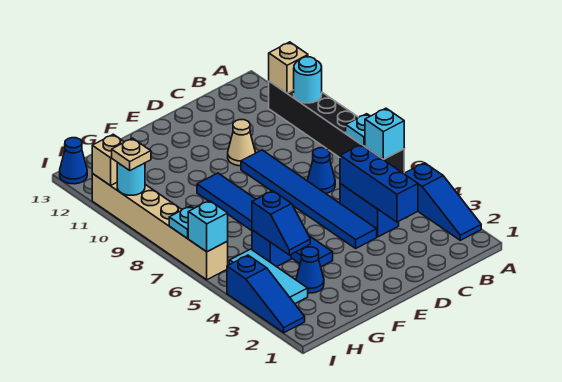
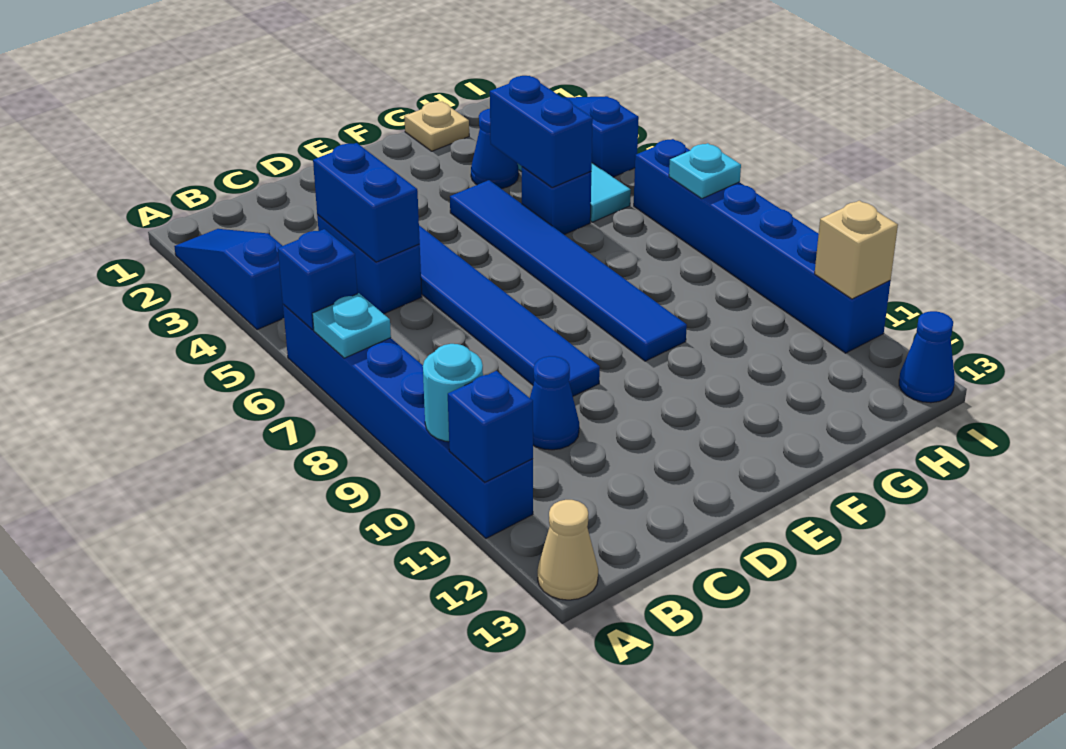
black brick A6:A11 level 1 -> blue brick A6:A11 level 1
cyan brick A6 level 2 -> blue brick A6 level 2
tan brick A11 level 2 -> blue brick A11 level 2
blue brick C3:C5 level 2 -> blue brick C4:C5 level 2
blue cone C7 level 1 -> blue cone C10 level 1
tan cone D10 level 1 -> tan cone A13 level 1
blue slope G4:G5 level 2 top 5 -> blue brick G4:G5 level 2
tan brick I6:I11 level 1 -> blue brick I6:I11 level 1
cyan brick I6 level 2 -> none
cyan round brick I10 level 2 -> none
tan plate I10 level 3 -> tan plate G1 level 1

